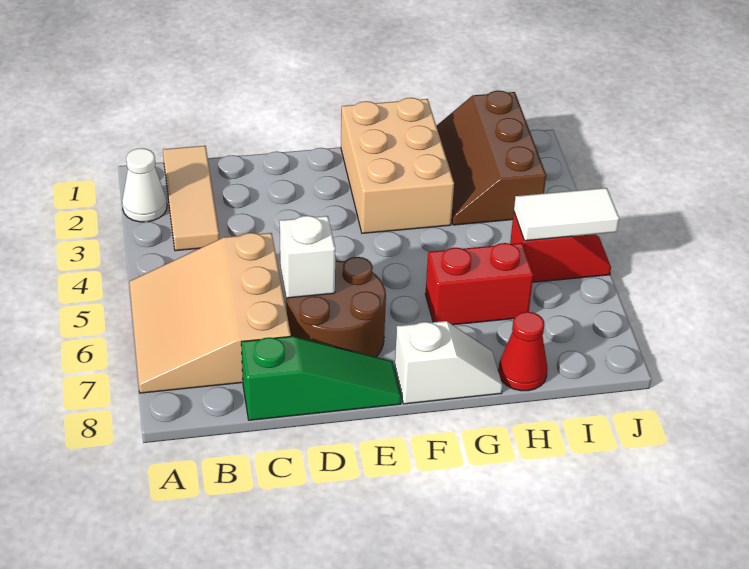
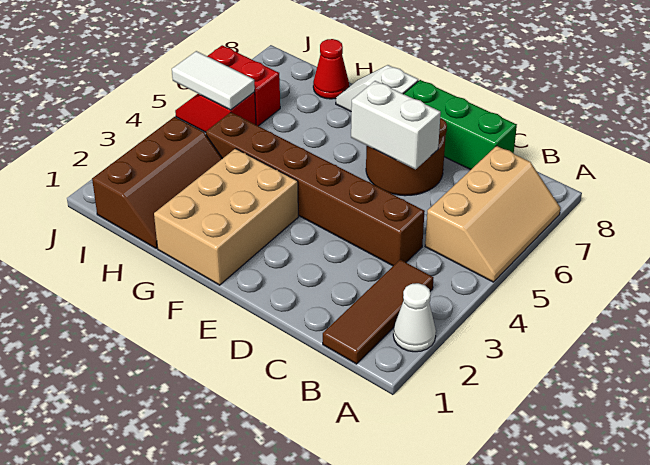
tan slope A5:C7 level 1 top C -> tan slope A5:B7 level 1 top B
tan tile B1:B3 level 1 -> brown tile B1:B3 level 1
none -> brown brick C4:H4 level 1
green slope C8:E8 level 1 top C -> green brick C8:E8 level 1
white brick D6 level 2 -> white brick D6:E6 level 2
red brick G6:H6 level 1 -> red brick I6:J6 level 1

